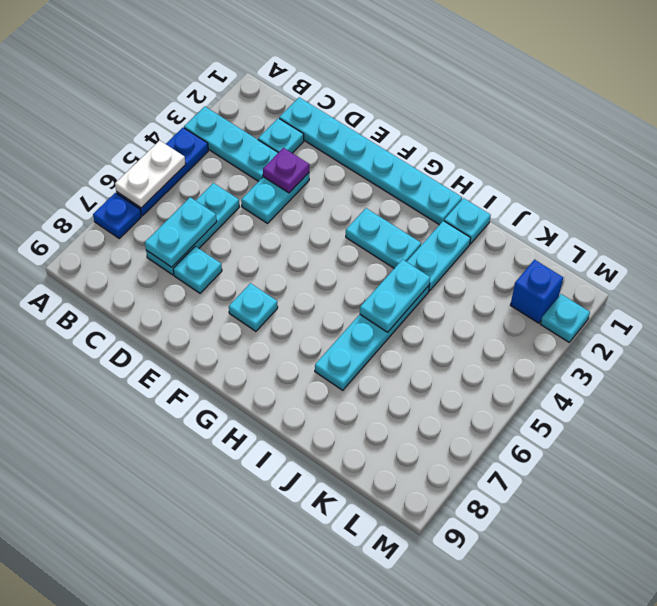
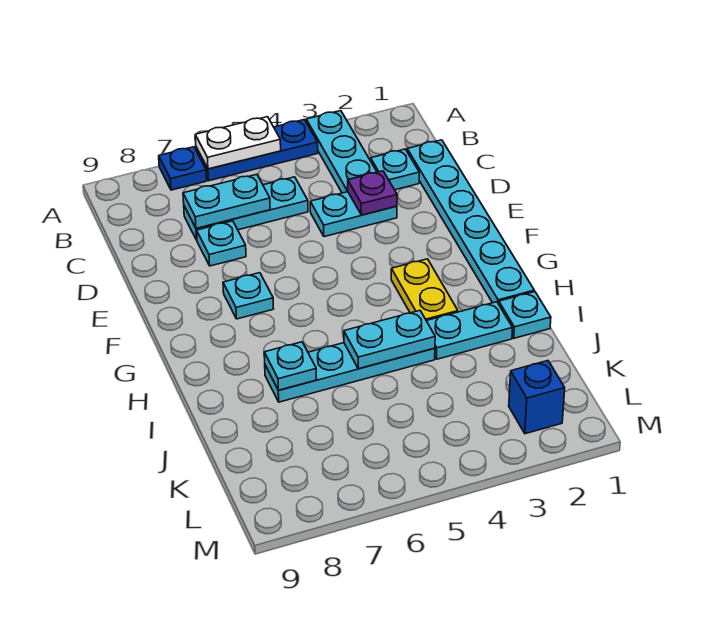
cyan plate G3:H3 level 1 -> yellow plate G3:H3 level 1
cyan plate M2 level 1 -> cyan plate I7 level 2

